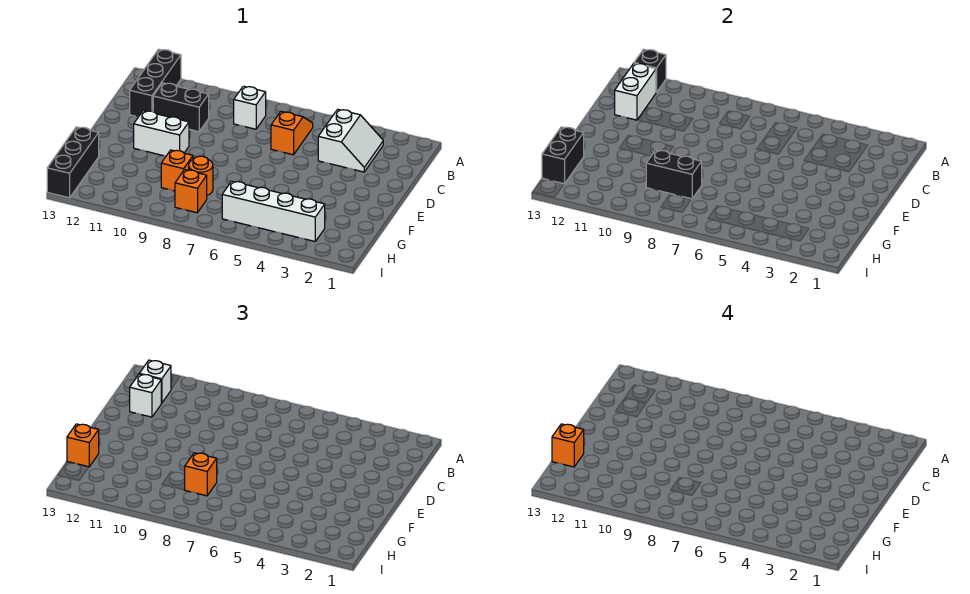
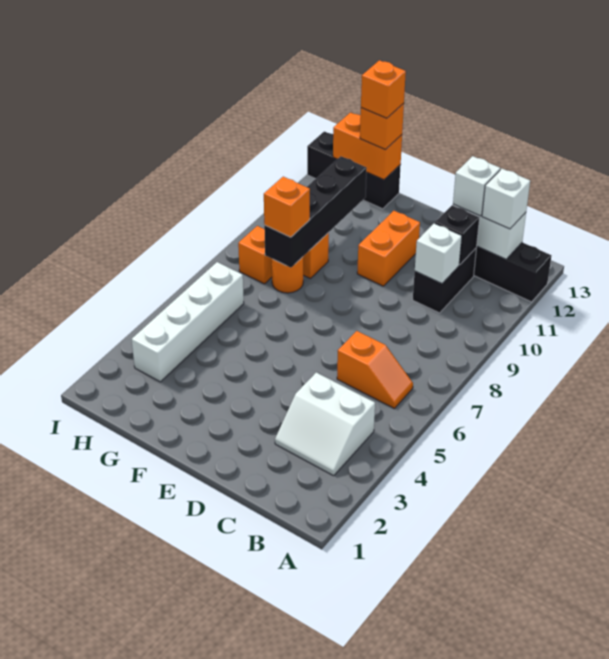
black brick A12 level 2 -> black brick C11 level 2
white brick B8 level 1 -> white brick C10 level 2
white brick E10:E11 level 1 -> orange brick E10:E11 level 1
black brick G8:G9 level 2 -> black brick G8:G11 level 2
black brick G13:H13 level 2 -> orange brick G13:H13 level 2

